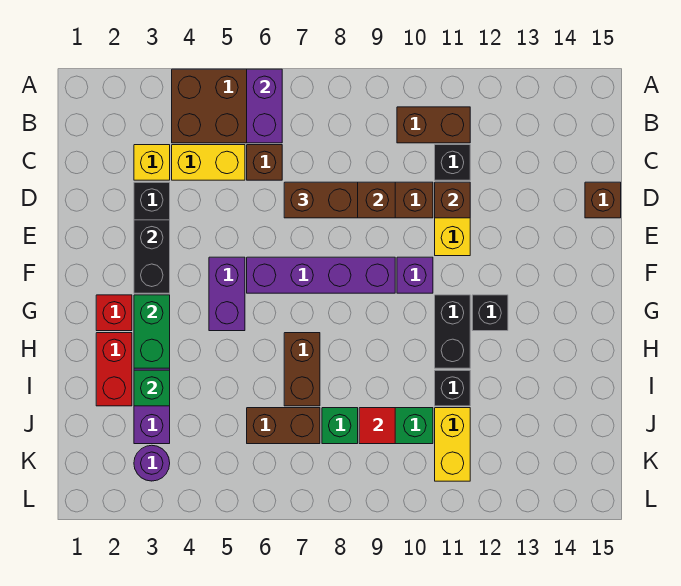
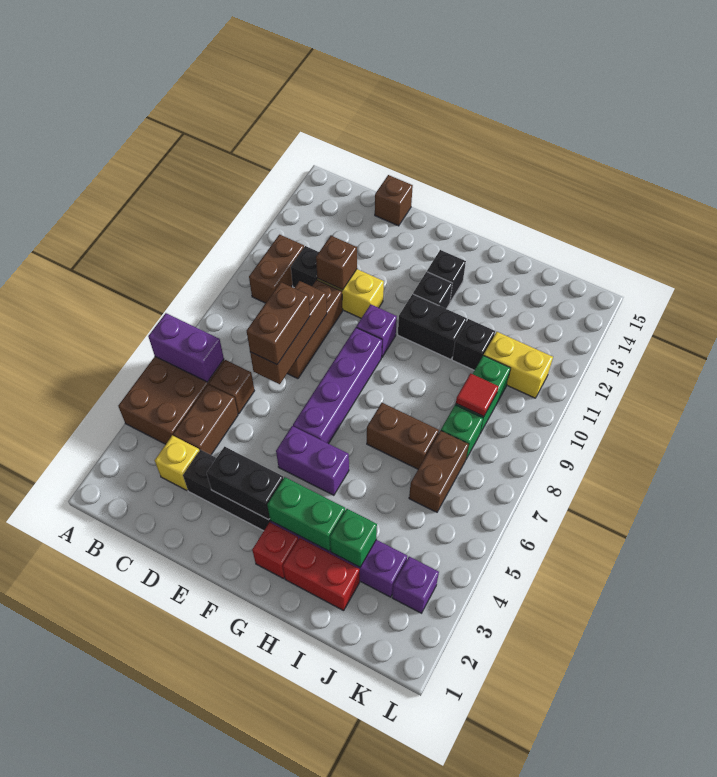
yellow brick C4:C5 level 1 -> brown brick C4:C5 level 1
none -> black brick G13 level 1
purple round brick K3 level 1 -> purple brick K3 level 1

